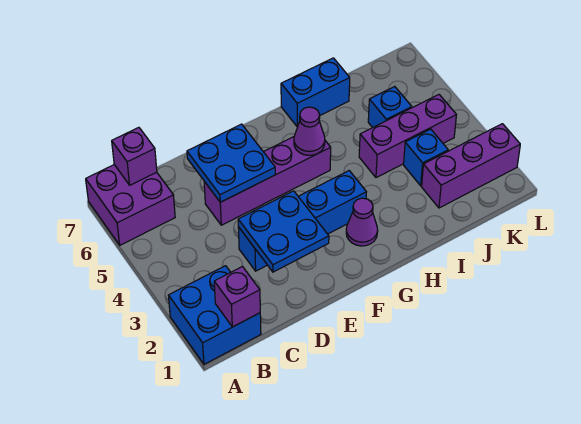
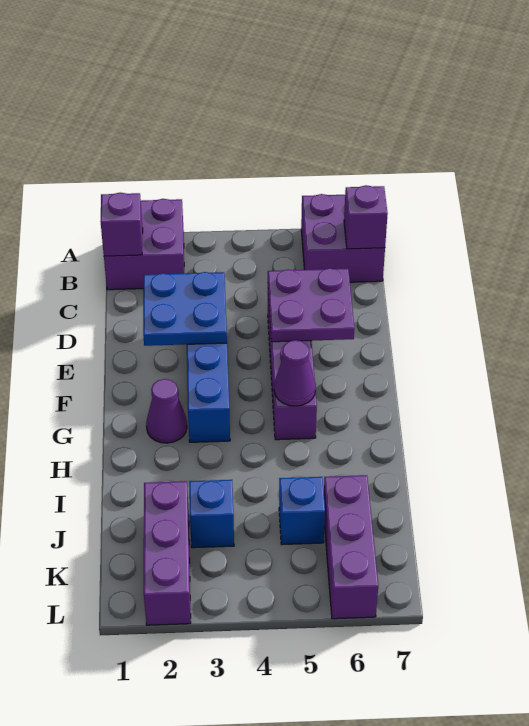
blue brick A1:B2 level 1 -> purple brick A1:B2 level 1
blue plate D5:E6 level 2 -> purple plate D5:E6 level 2
blue brick H7:I7 level 1 -> none
purple brick I4:K4 level 1 -> purple brick J6:L6 level 1

